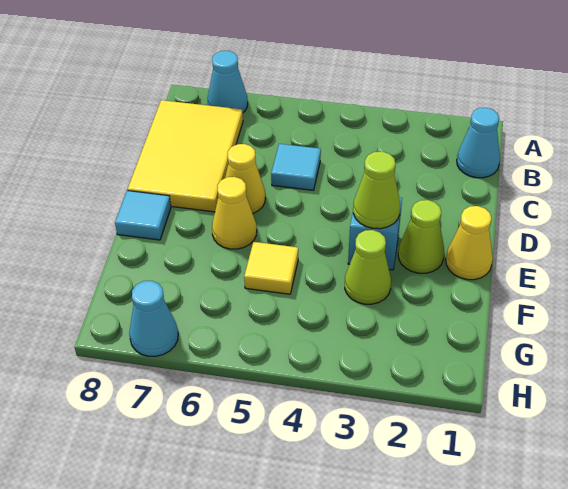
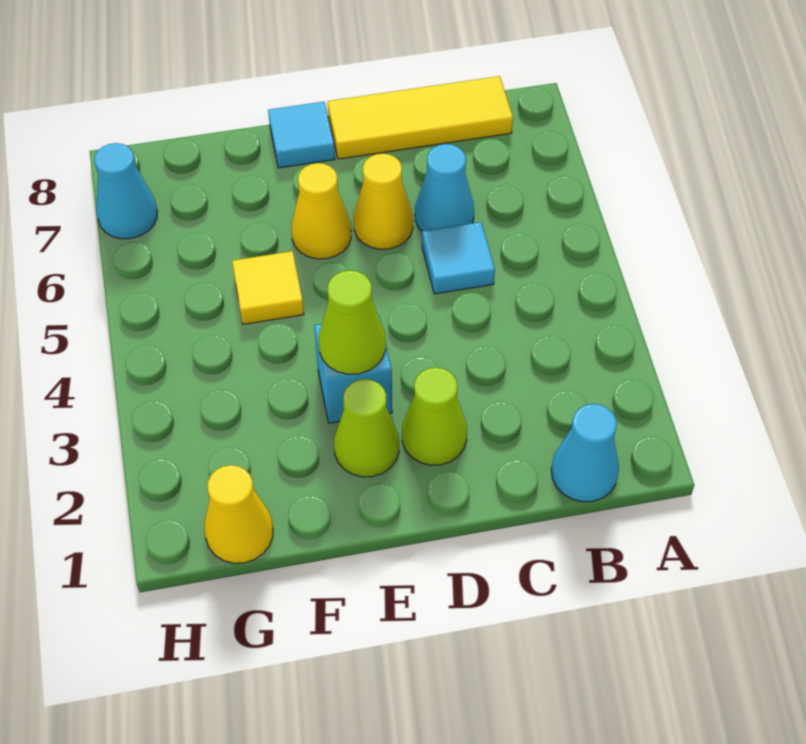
cyan cone A7 level 1 -> cyan cone C6 level 1
yellow tile B7:D8 level 1 -> yellow tile B8:D8 level 1
yellow cone E1 level 1 -> yellow cone G1 level 1
lime cone F3 level 1 -> lime cone D2 level 1

